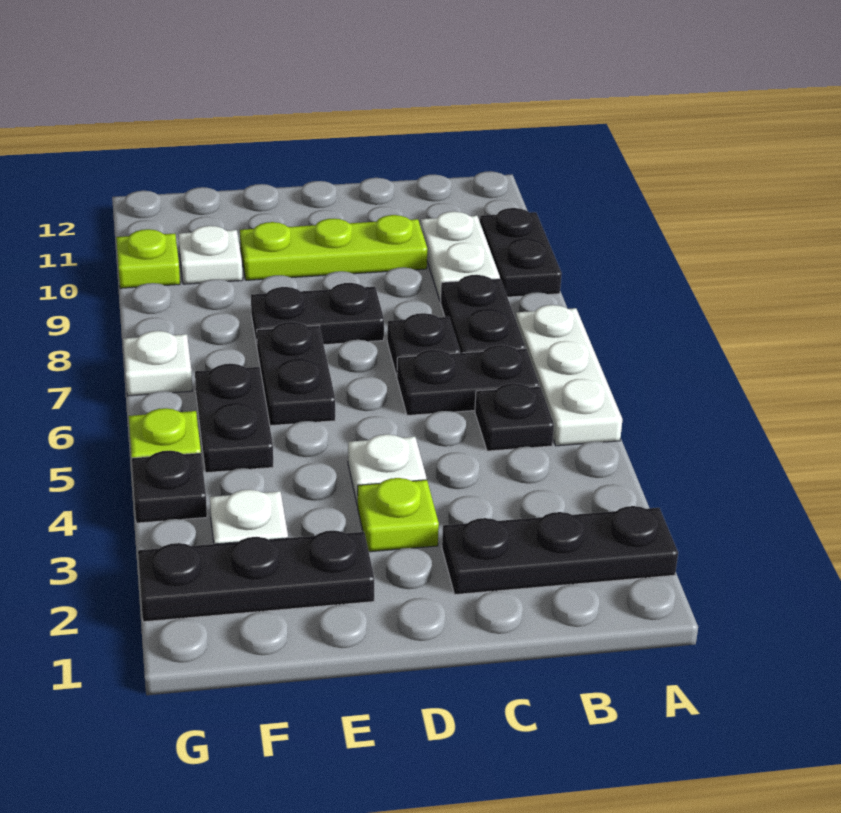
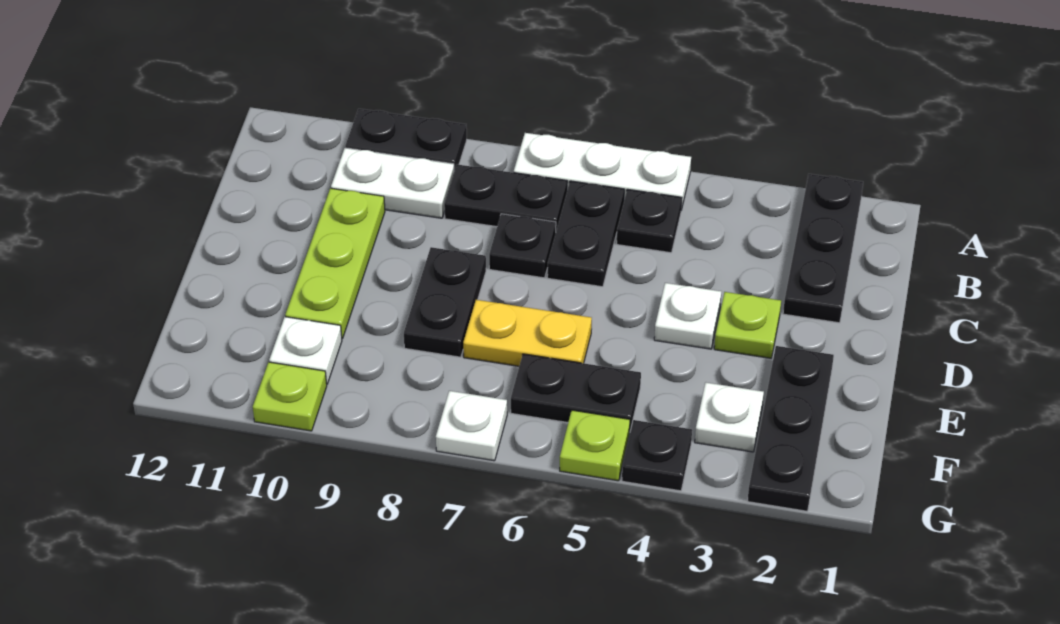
black plate E6:E7 level 1 -> yellow plate E6:E7 level 1

